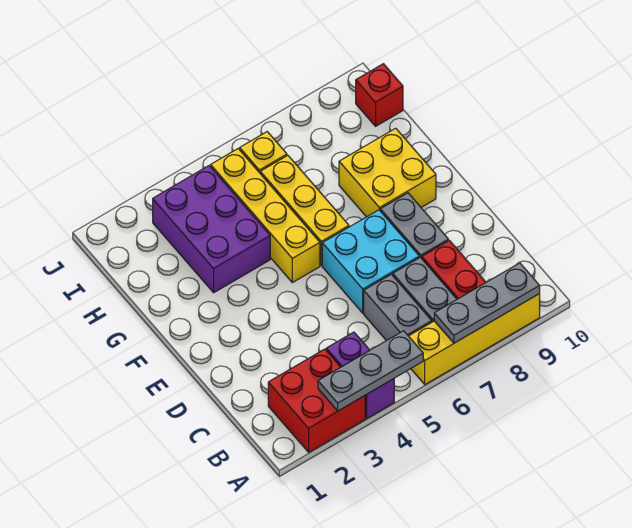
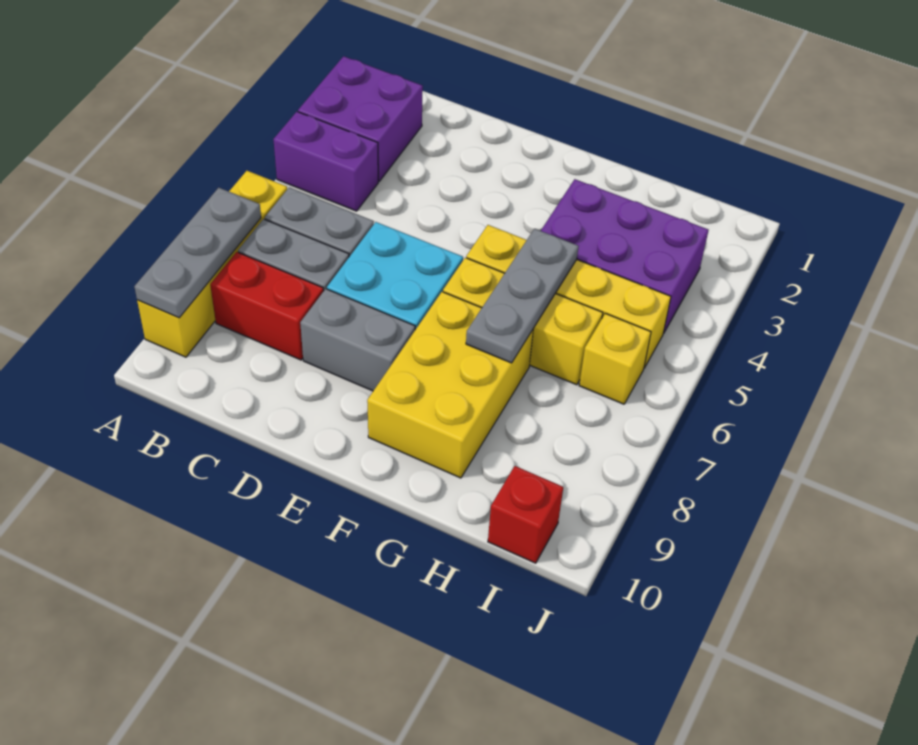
red brick A2:B3 level 1 -> purple brick A2:B3 level 1
grey plate A3:A5 level 2 -> grey plate G5:G7 level 2
yellow brick F8:G9 level 1 -> yellow brick F7:G9 level 1

